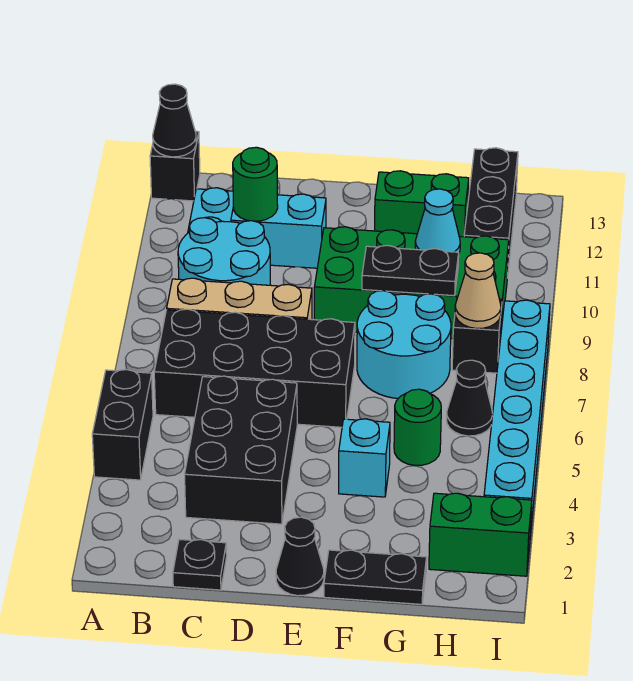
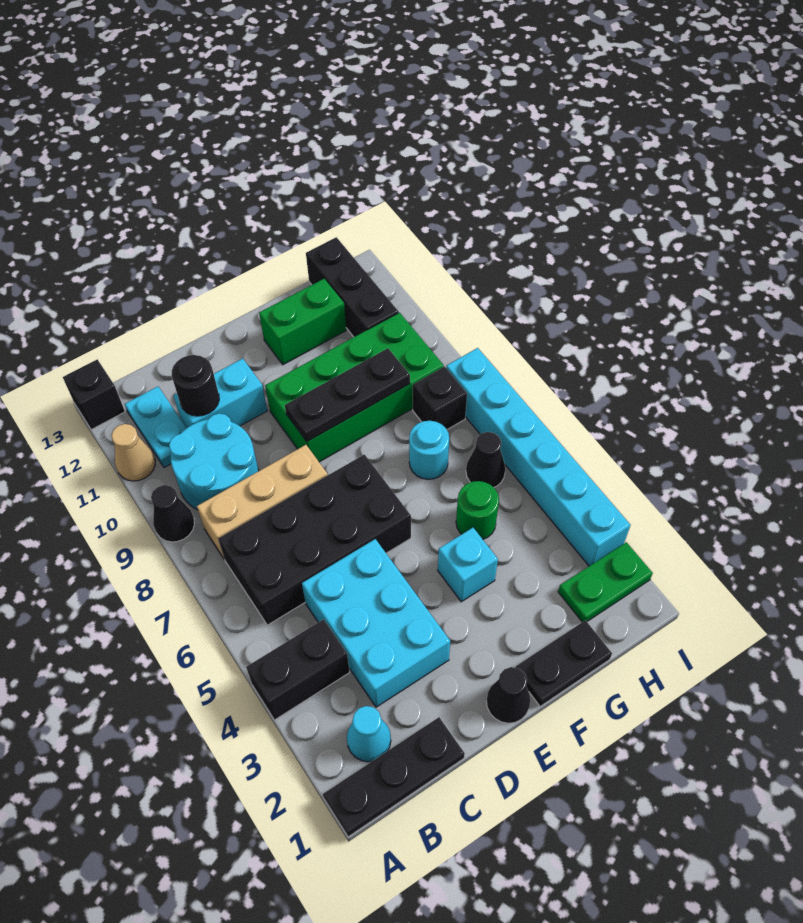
black brick A4:A5 level 1 -> black brick A4:B4 level 1
black cone A13 level 2 -> black cone A9 level 1
black plate C1 level 1 -> black plate A1:C1 level 1
black brick C3:D5 level 1 -> cyan brick C3:D5 level 1
green round brick C11 level 2 -> black round brick C11 level 2
cyan round brick F7:G8 level 1 -> cyan round brick G7 level 1
black plate F9:G9 level 2 -> black plate E9:G9 level 2
cyan cone G10 level 2 -> cyan cone B2 level 1
green brick H2:I2 level 1 -> green plate H2:I2 level 1
tan cone H8 level 2 -> tan cone A11 level 1

